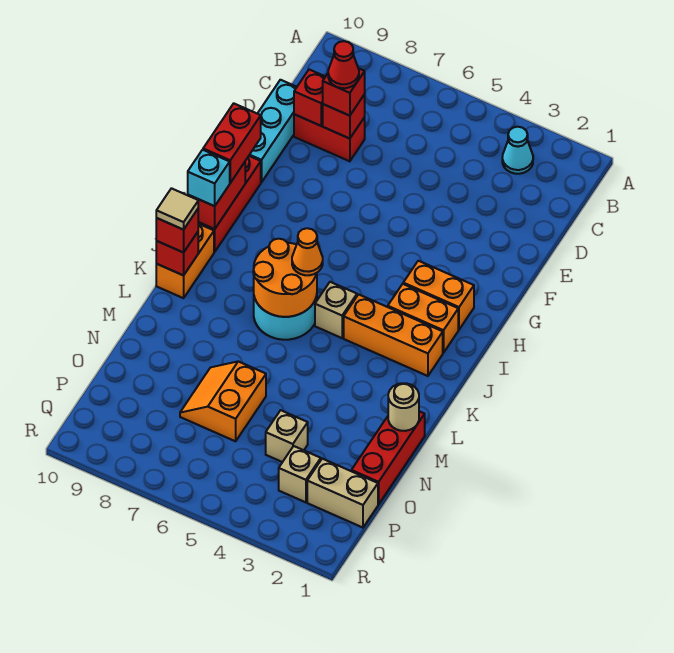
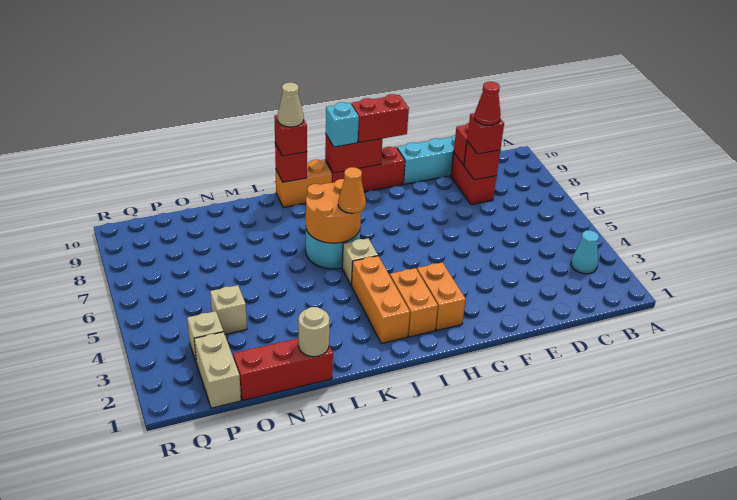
tan tile K10 level 4 -> tan cone K10 level 4
orange slope N6:O7 level 1 top 6 -> none

